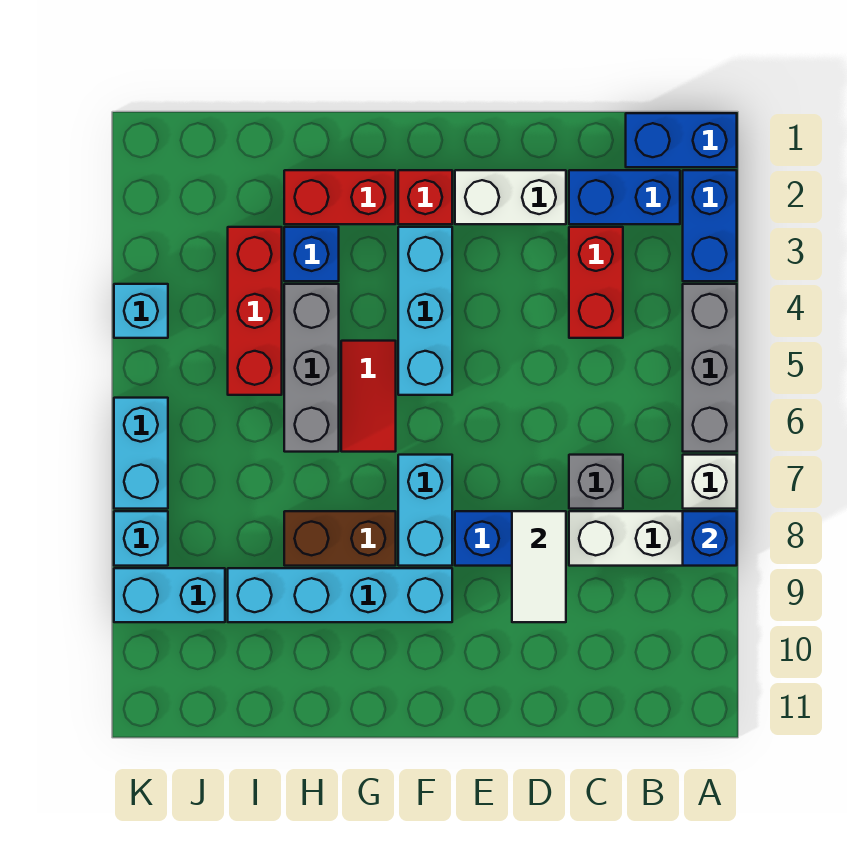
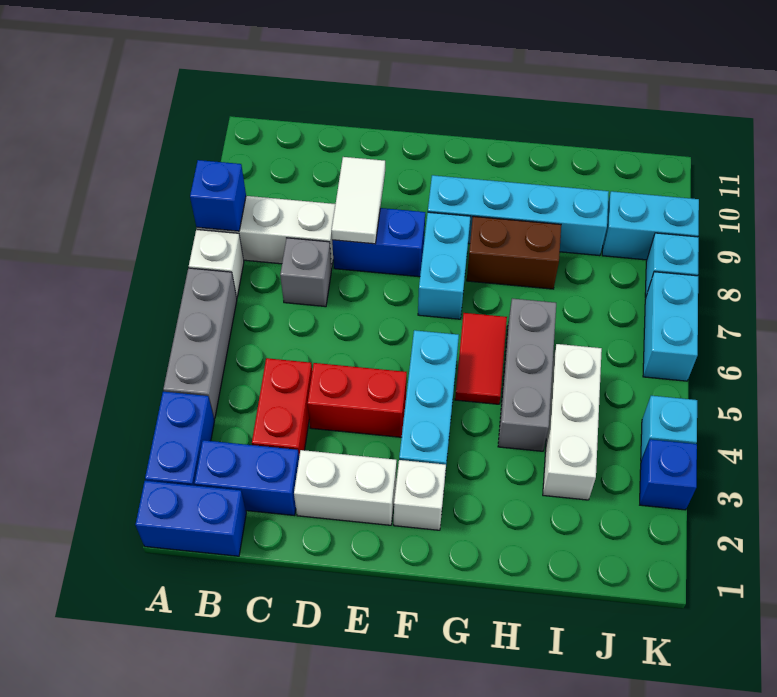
red brick F2 level 1 -> white brick F2 level 1
red brick G2:H2 level 1 -> red brick D4:E4 level 1
blue brick H3 level 1 -> blue brick K3 level 1
red brick I3:I5 level 1 -> white brick I3:I5 level 1

